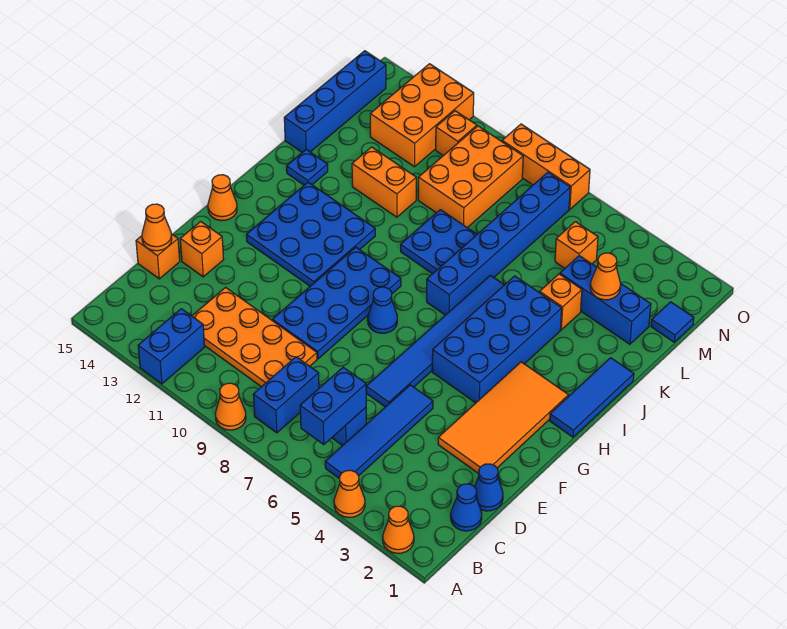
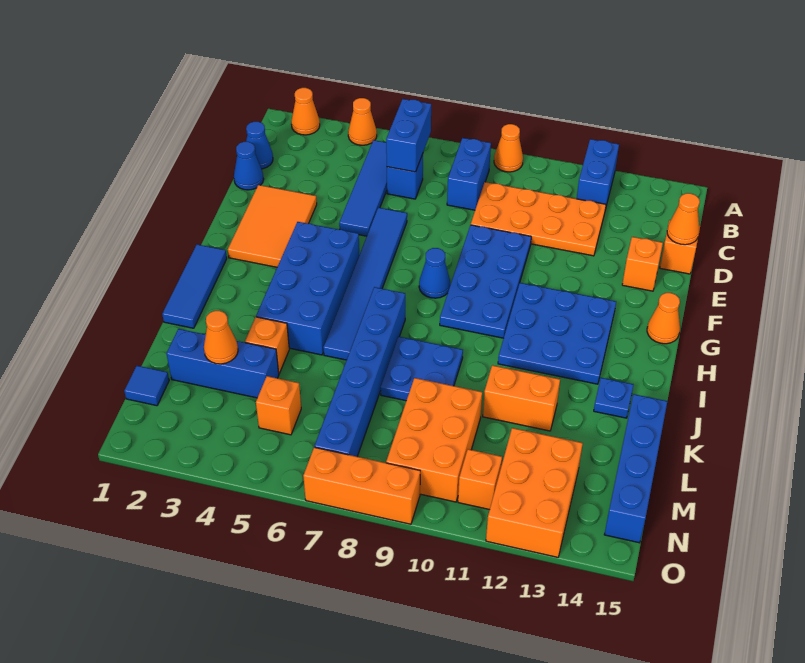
orange tile E2:H3 level 1 -> orange tile E2:G3 level 1

